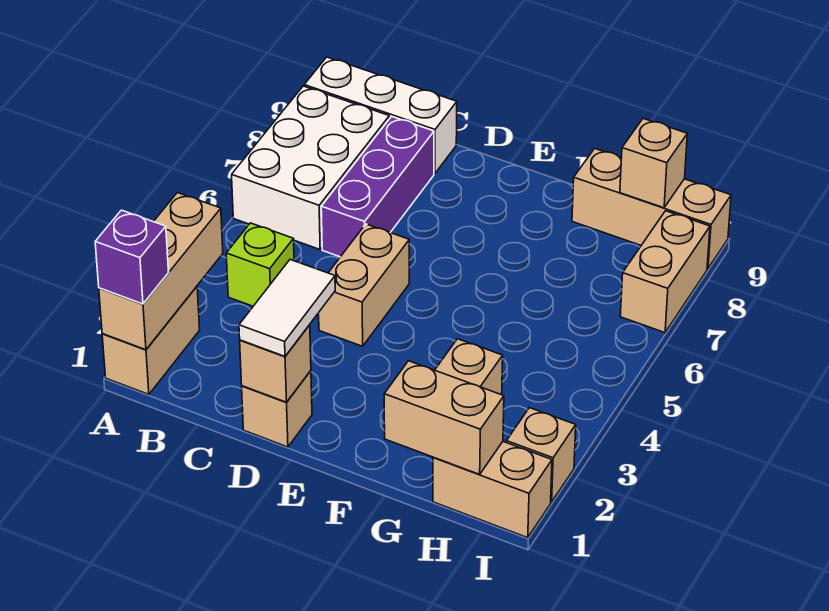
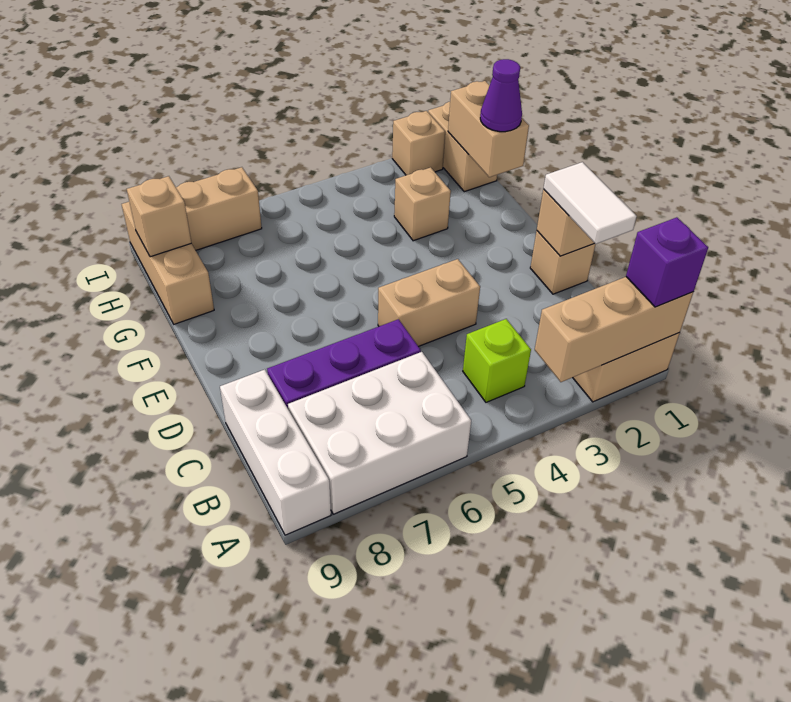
white tile D1:D2 level 3 -> white tile C1:D1 level 3
none -> purple cone G1 level 3

